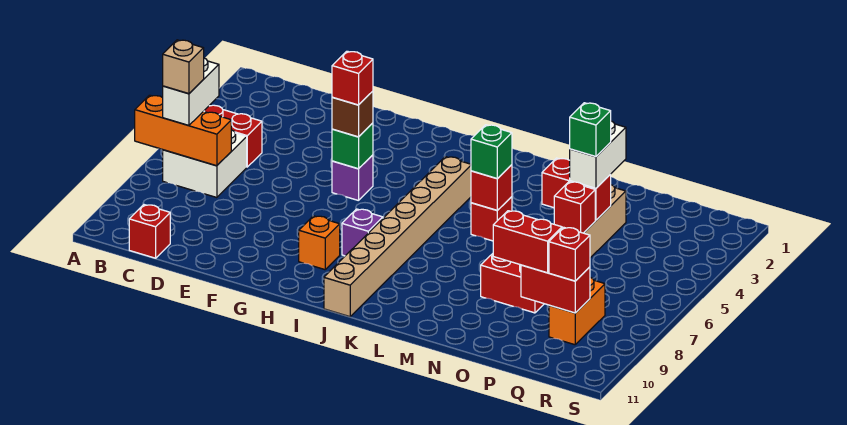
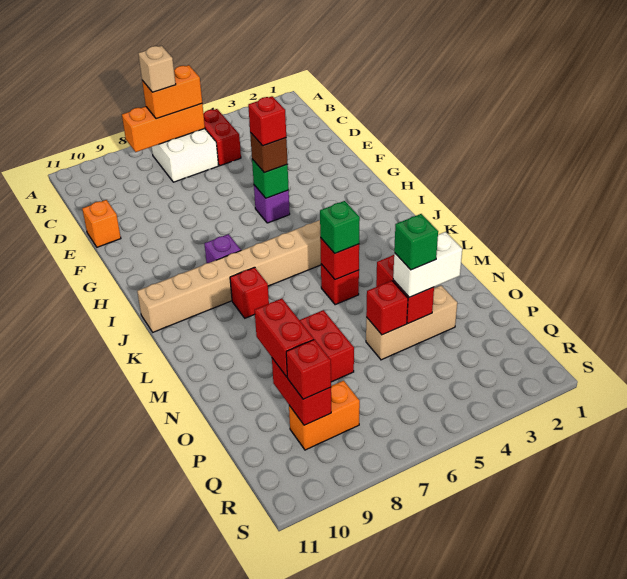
orange brick A7:C7 level 2 -> orange brick B6:B8 level 2
white brick B6:B7 level 3 -> orange brick B6:B7 level 3
red brick C11 level 1 -> red brick K8 level 1
orange brick H9 level 1 -> orange brick E11 level 1

